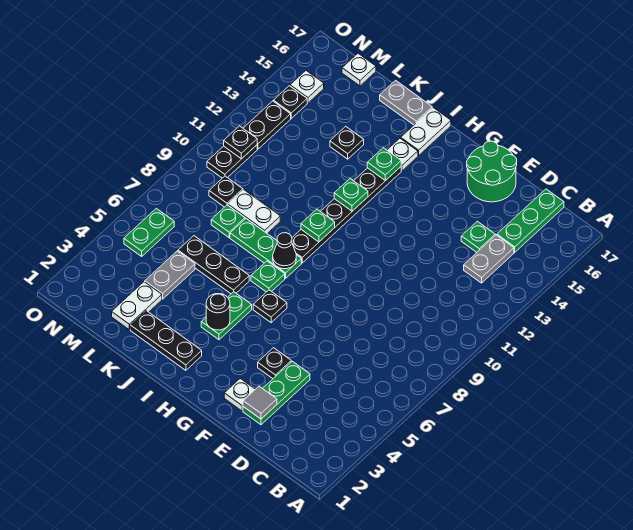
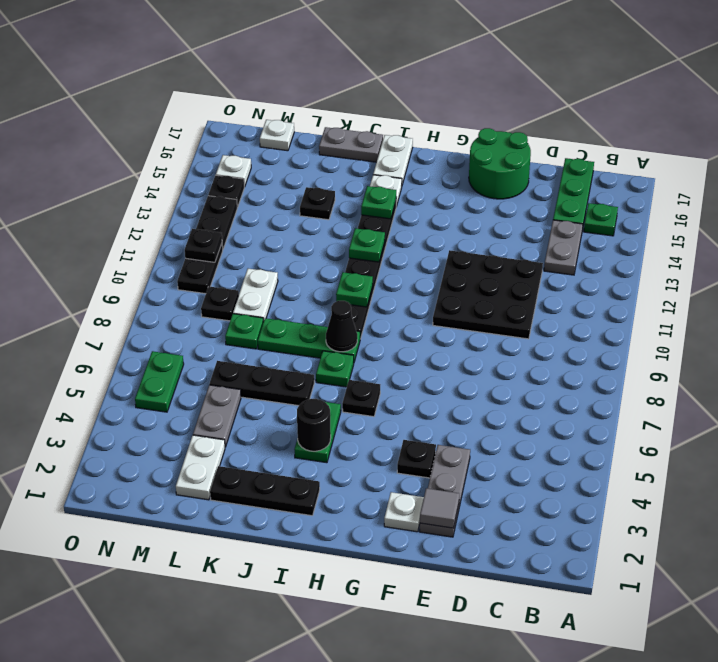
none -> black plate D10:F12 level 1
green plate D14 level 1 -> green plate B15 level 1
green plate E2:E4 level 1 -> grey plate E2:E4 level 1
white plate K9:L9 level 1 -> white plate L9:L10 level 1

